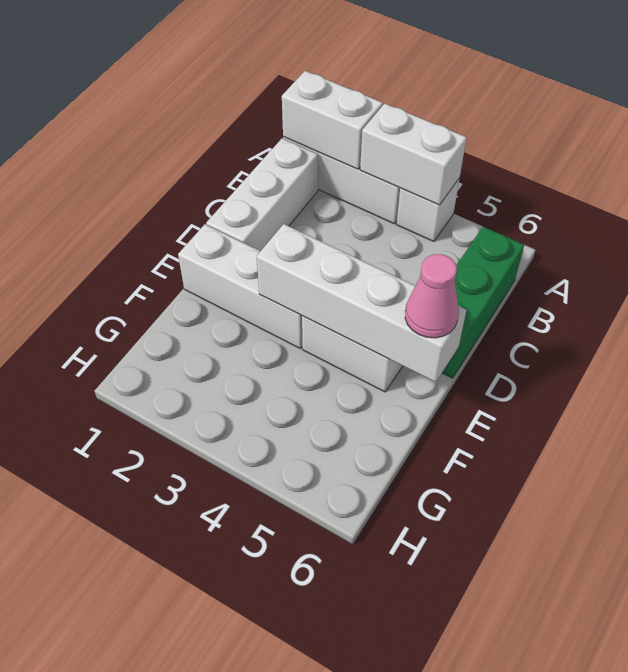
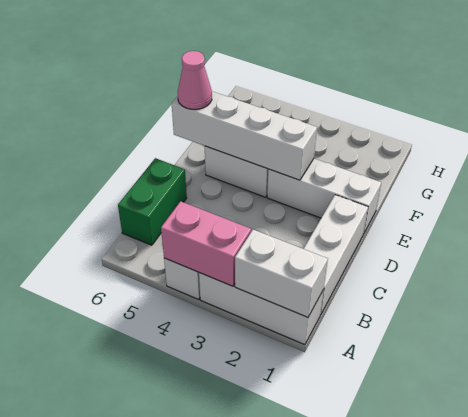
white brick A3:A4 level 2 -> pink brick A3:A4 level 2
green brick B6:D6 level 1 -> green brick B6:C6 level 1

